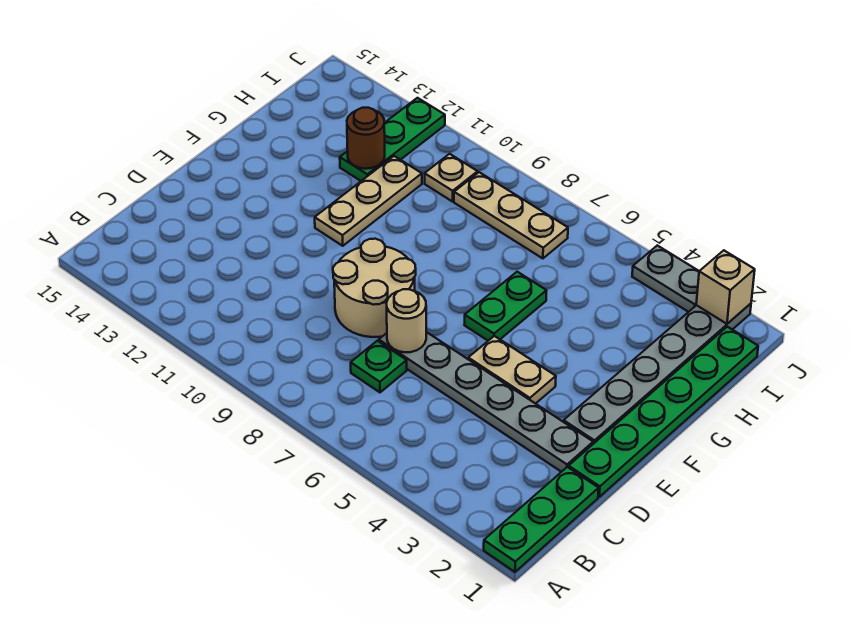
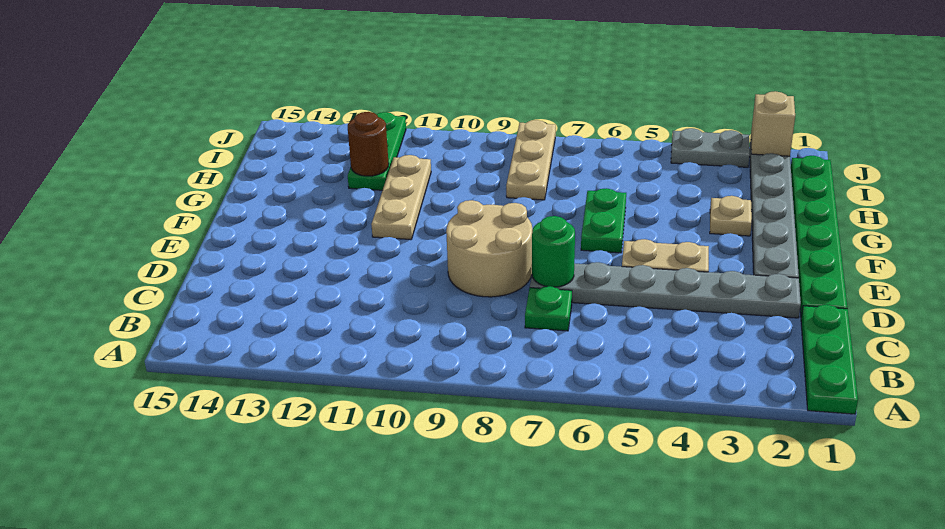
tan round brick D7 level 2 -> green round brick D7 level 2
tan plate I7:I9 level 1 -> tan plate H8:J8 level 1
tan plate I10 level 1 -> tan plate G3 level 1

